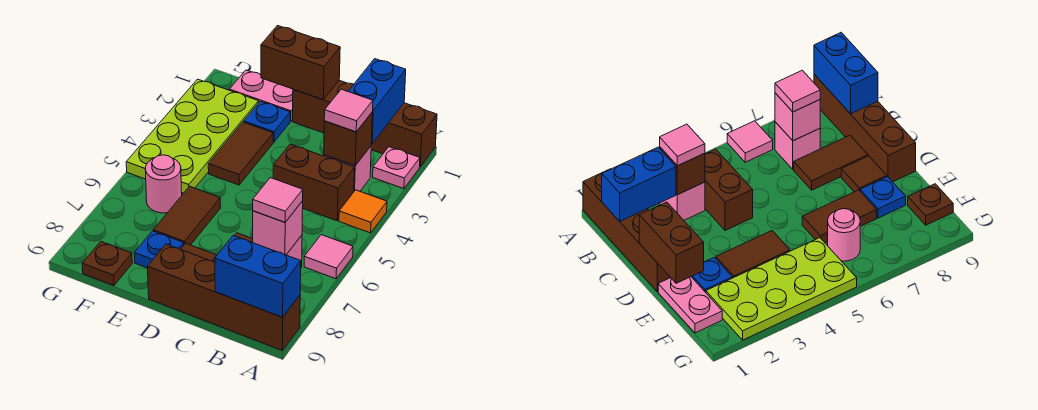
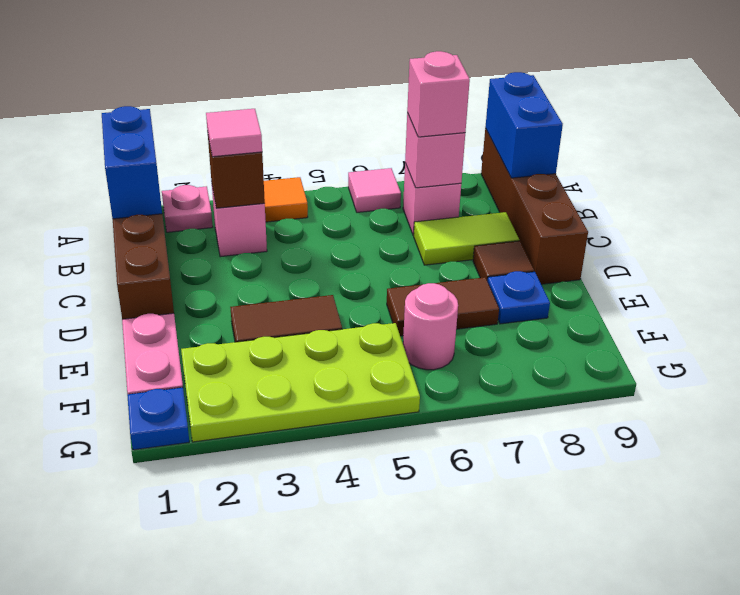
blue brick B1:B2 level 2 -> blue brick A1:B1 level 2
brown brick B4:C4 level 1 -> none
pink tile B7 level 3 -> pink brick B7 level 3
brown tile C7:C8 level 1 -> lime tile C7:C8 level 1
brown brick D1:E1 level 2 -> none
blue plate E2 level 1 -> blue plate G1 level 1
brown plate F9 level 1 -> none

